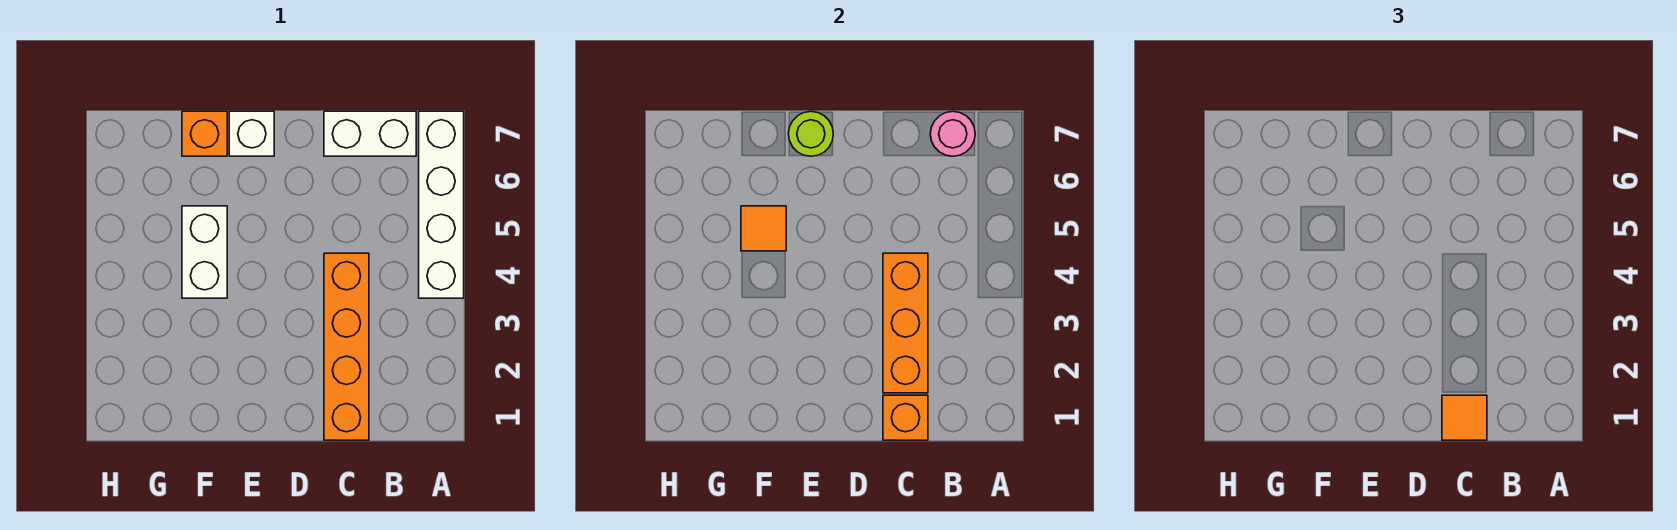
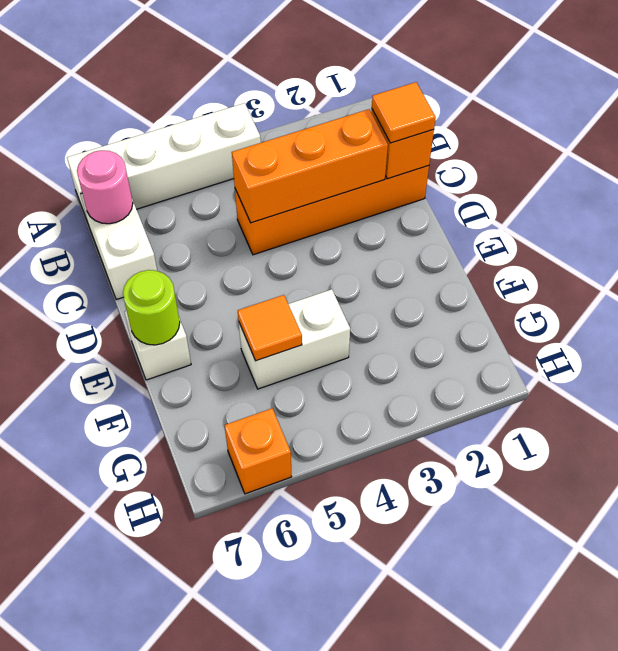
orange brick F7 level 1 -> orange brick H6 level 1

